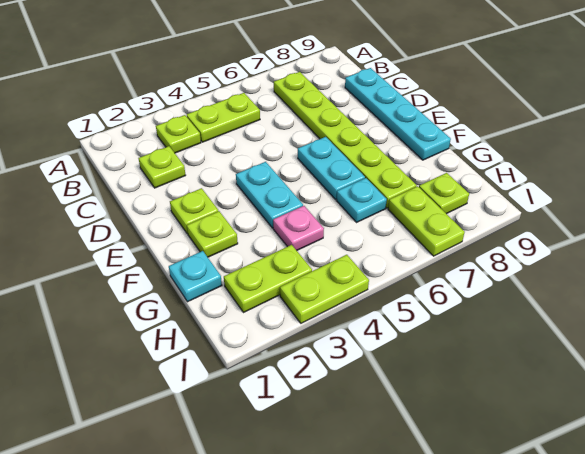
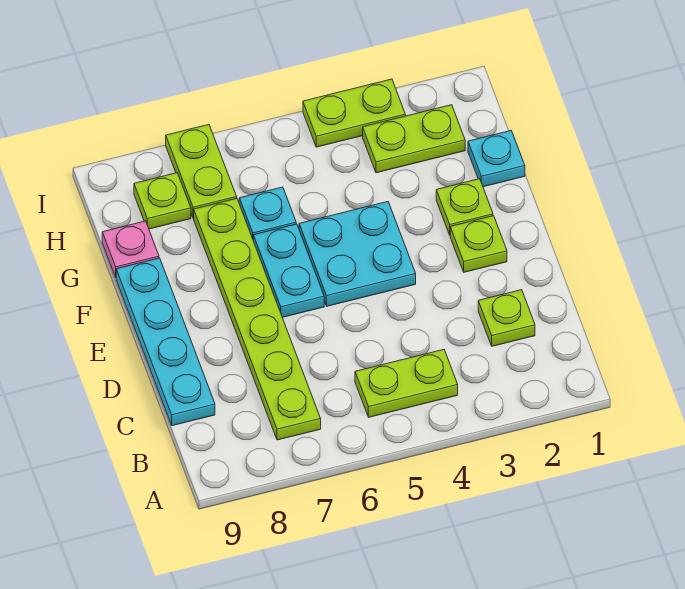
lime plate B3 level 1 -> none
cyan plate E4:F4 level 1 -> cyan plate E4:F5 level 1
pink plate G4 level 1 -> pink plate G9 level 1

